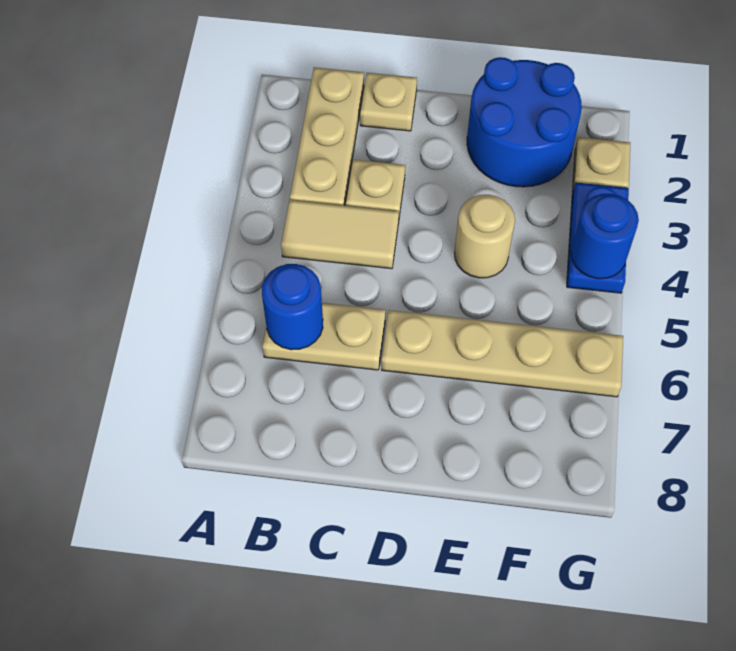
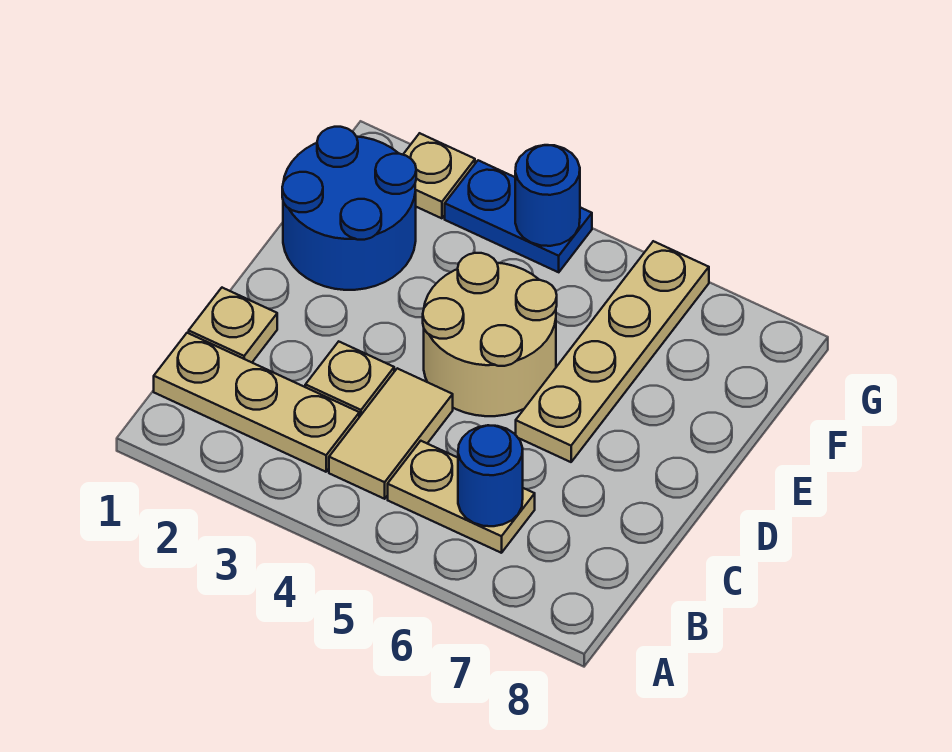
tan plate B6:C6 level 1 -> tan plate B5:B6 level 1
tan round brick E4 level 1 -> tan round brick D4:E5 level 1

